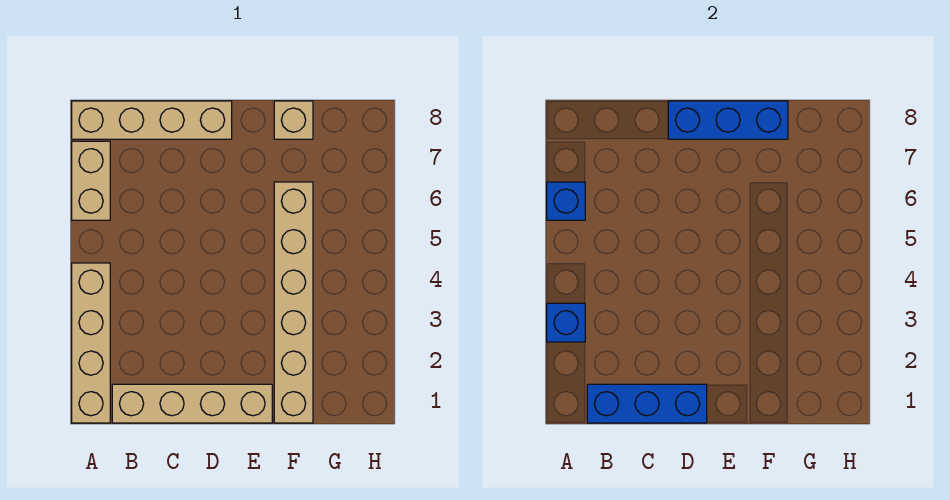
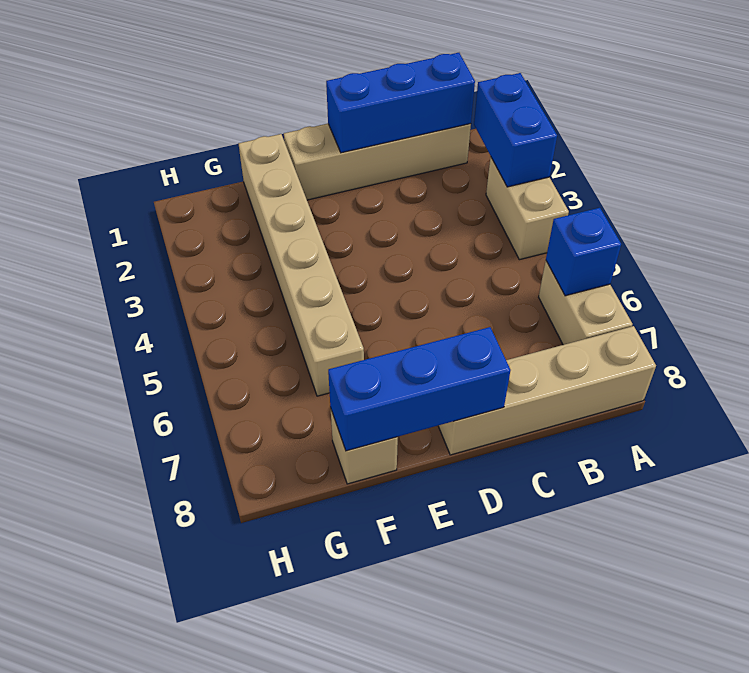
tan brick A1:A4 level 1 -> tan brick A3:A4 level 1
blue brick A3 level 2 -> blue brick A2:A3 level 2

